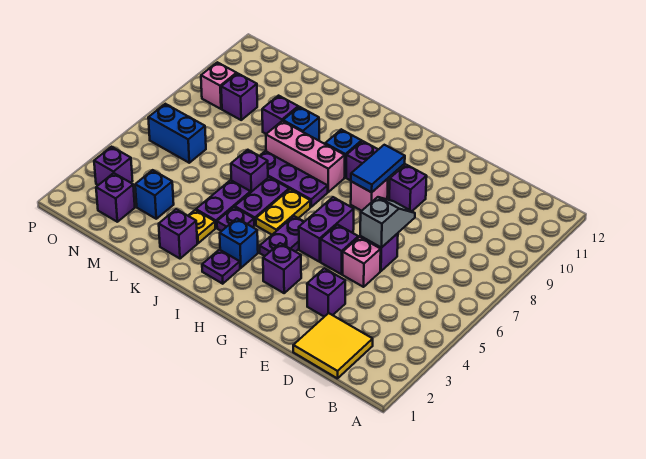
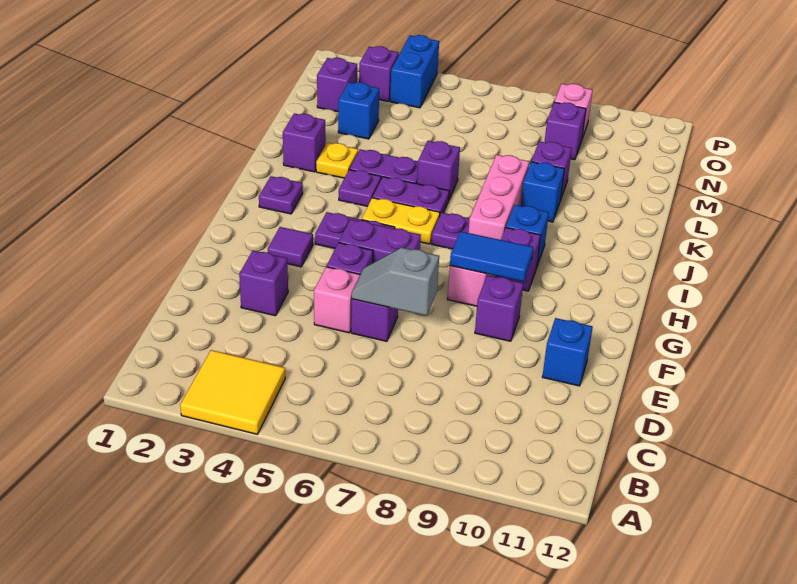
yellow tile C1:D2 level 1 -> yellow tile A3:B4 level 1
grey slope E6:E7 level 2 top 6 -> grey slope E6:E7 level 2 top 7
purple brick G3 level 1 -> purple tile G3 level 1
blue brick I3 level 1 -> blue brick E11 level 1
purple plate I7:K7 level 1 -> purple plate I7 level 1
blue brick N6:O6 level 1 -> blue brick O4:P4 level 1

